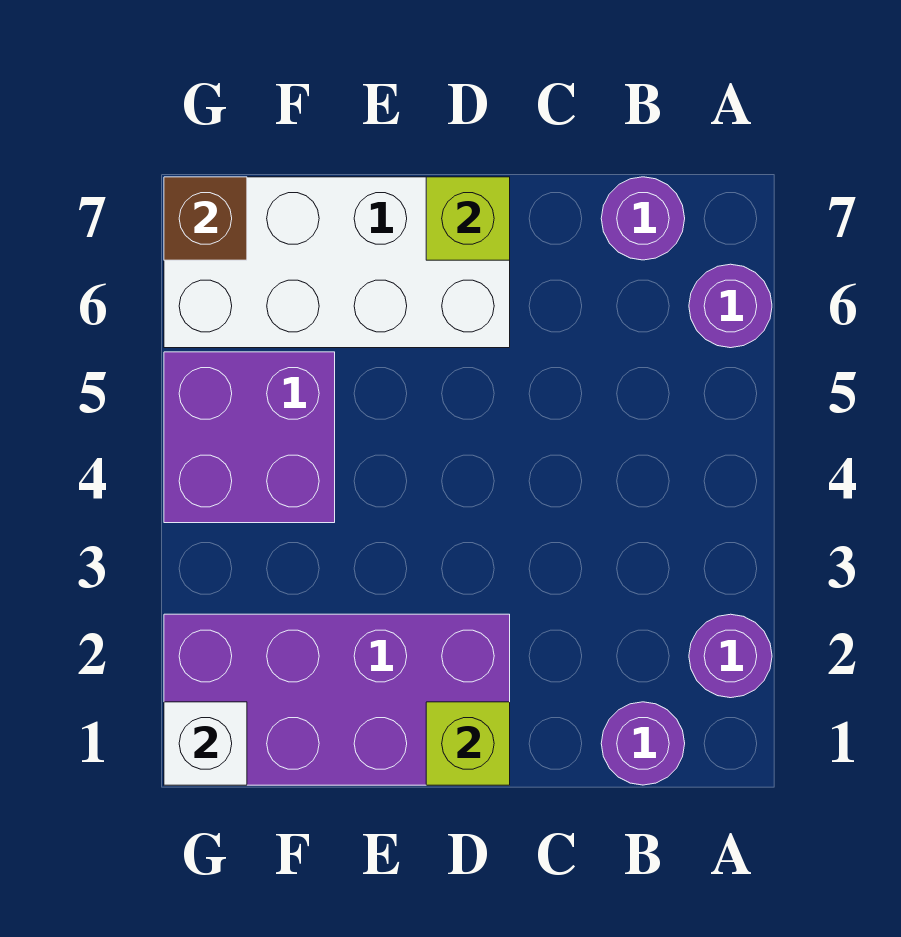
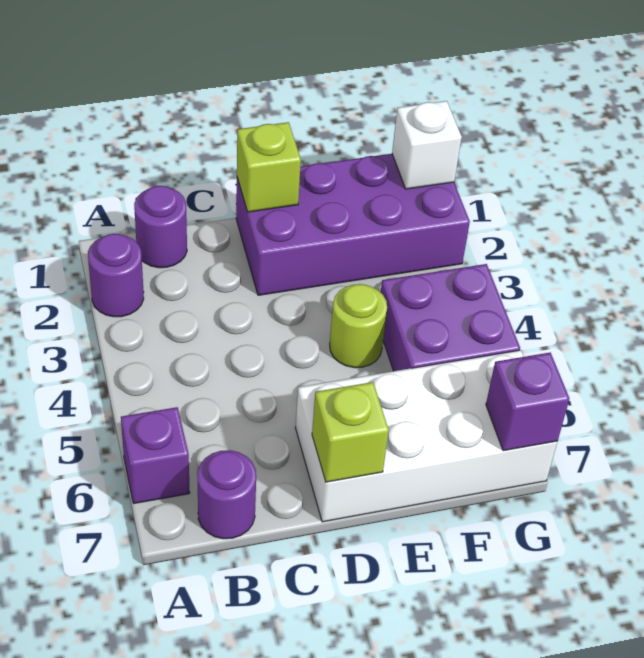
purple round brick A6 level 1 -> purple brick A6 level 1
none -> lime round brick E4 level 1
brown brick G7 level 2 -> purple brick G7 level 2

